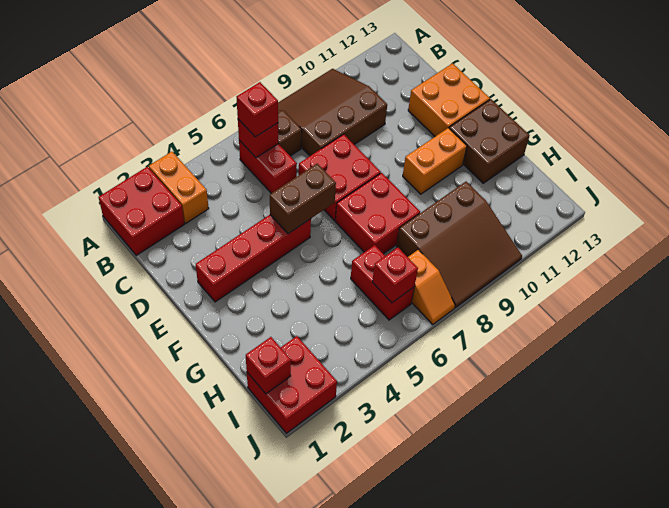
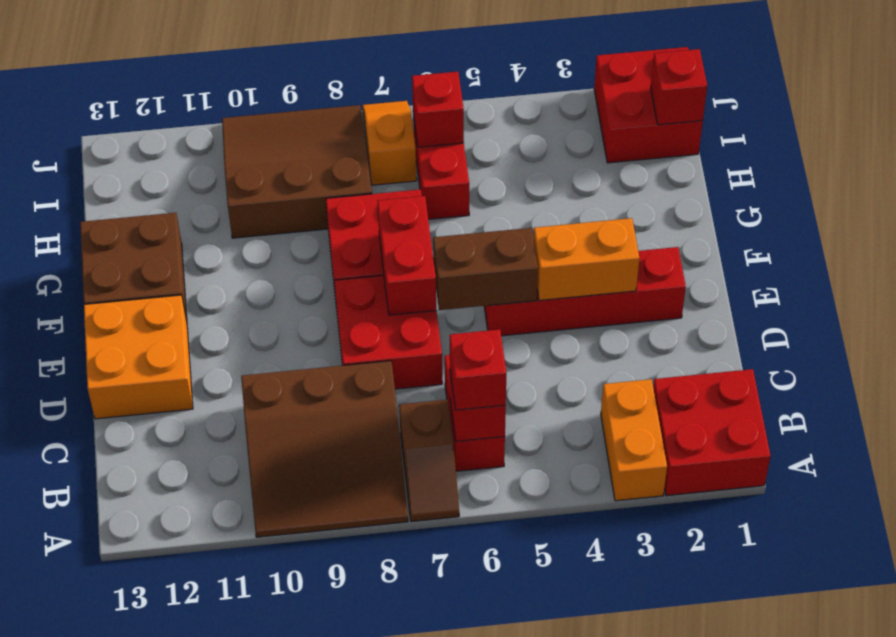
none -> red brick E7:F7 level 2
orange brick F10:F11 level 1 -> orange brick E3:E4 level 2

